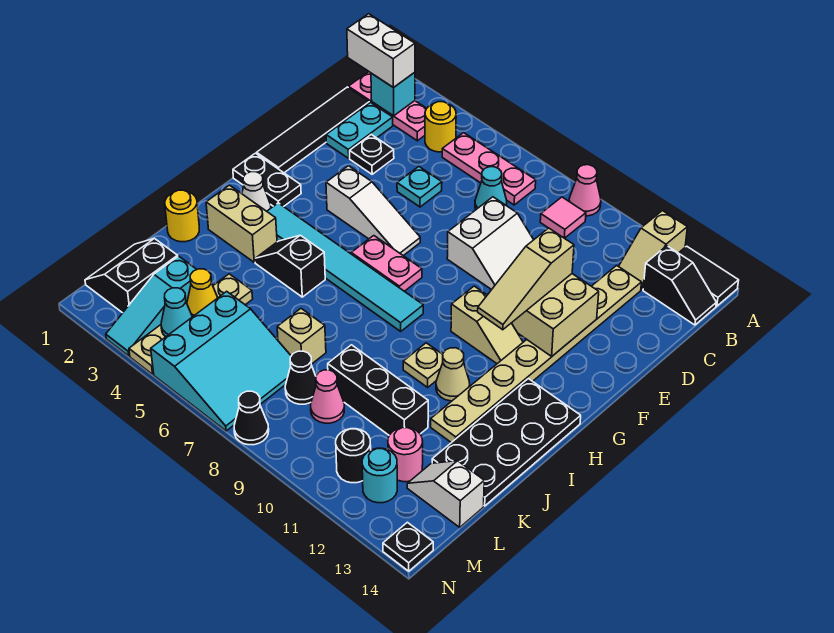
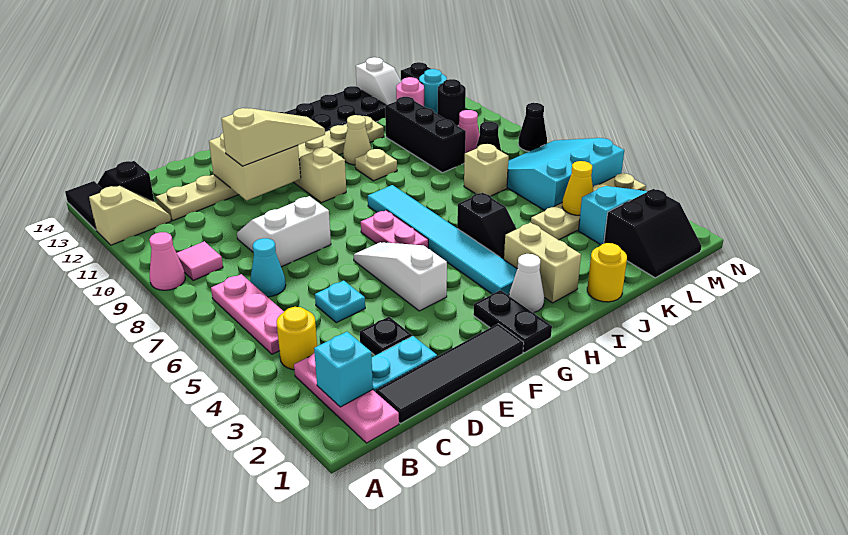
white brick B1:B2 level 3 -> none
cyan cone M4 level 2 -> none

